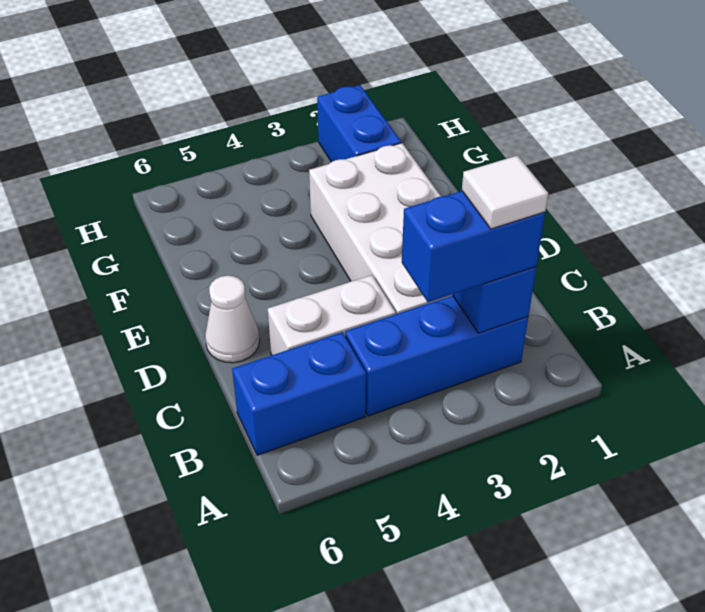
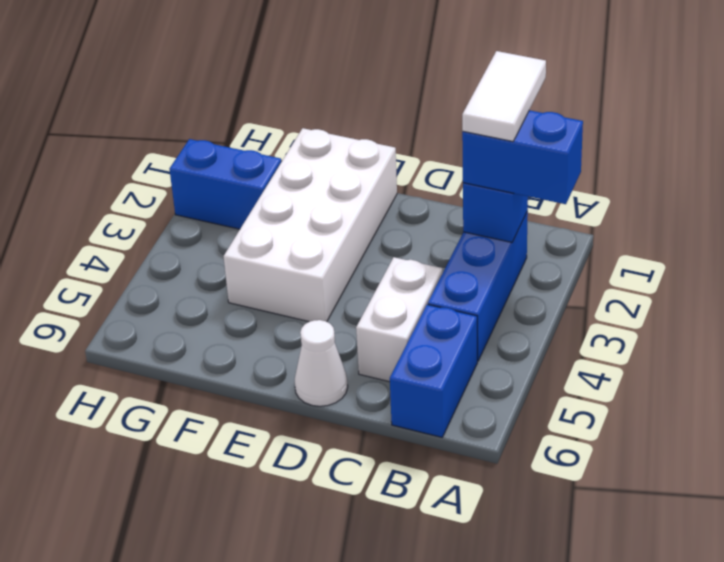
blue brick B2:B3 level 3 -> blue brick A2:B2 level 3
white tile B2 level 4 -> white tile B1:B2 level 4
white brick C2:F3 level 1 -> white brick E1:F4 level 1

